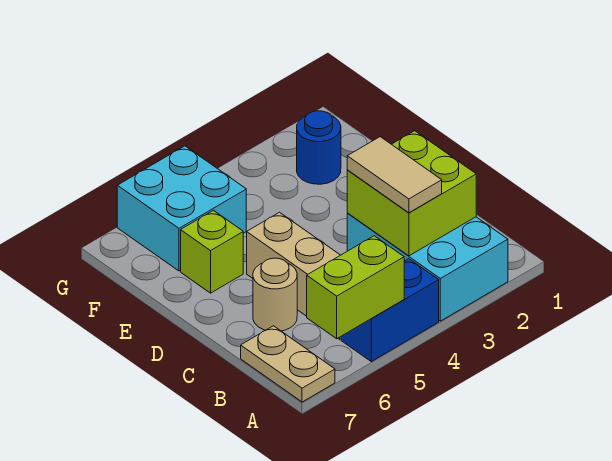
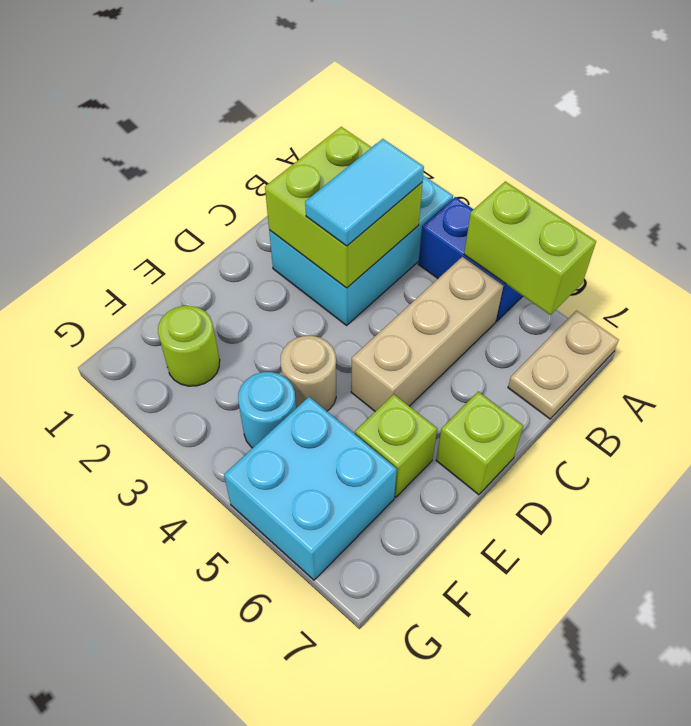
tan tile B3:C3 level 3 -> cyan tile B3:C3 level 3
tan round brick C6 level 1 -> tan round brick E4 level 1
none -> lime brick D7 level 1
blue round brick F2 level 1 -> lime round brick F2 level 1
none -> cyan round brick F4 level 1

